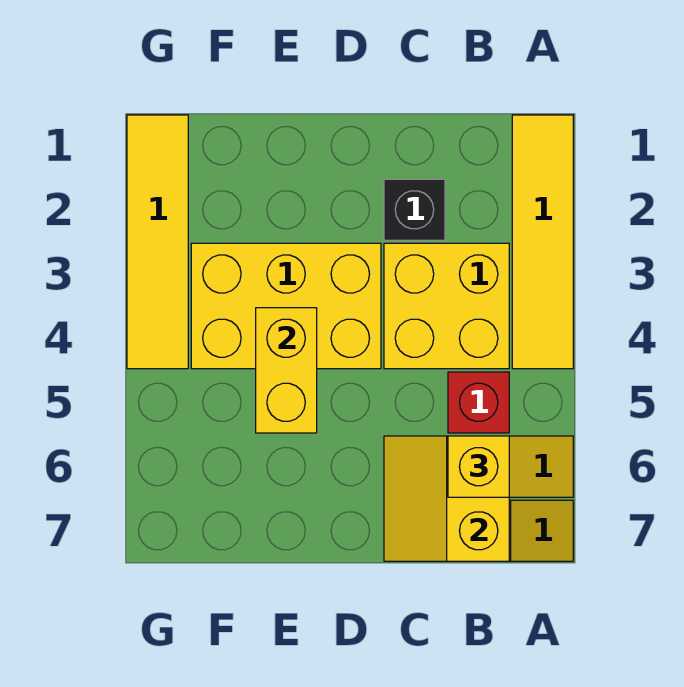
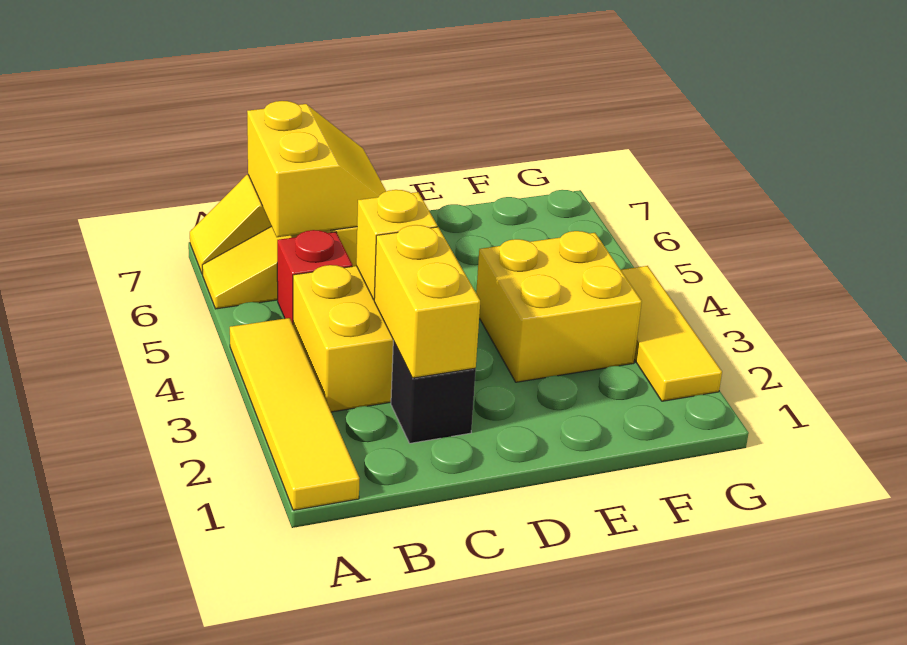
yellow brick B6 level 3 -> yellow brick C4 level 2
yellow brick D3:F4 level 1 -> yellow brick E3:F4 level 1
yellow brick E4:E5 level 2 -> yellow brick C2:C3 level 2
yellow tile G1:G4 level 1 -> yellow tile G2:G4 level 1

